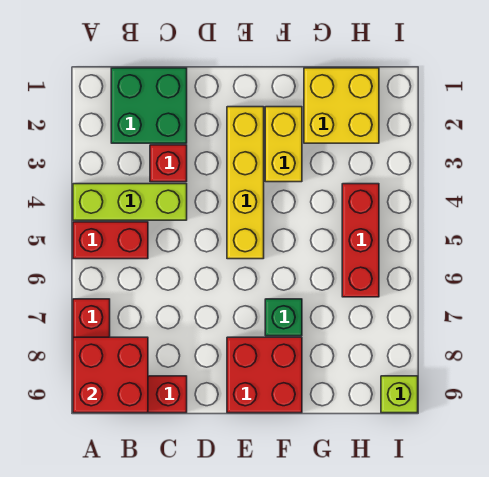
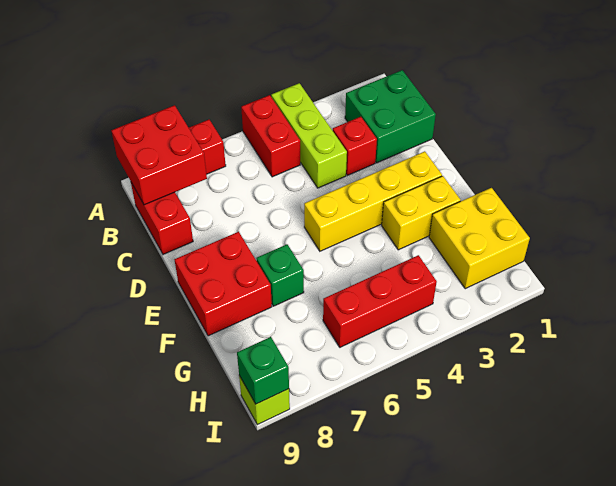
none -> green brick I9 level 2

